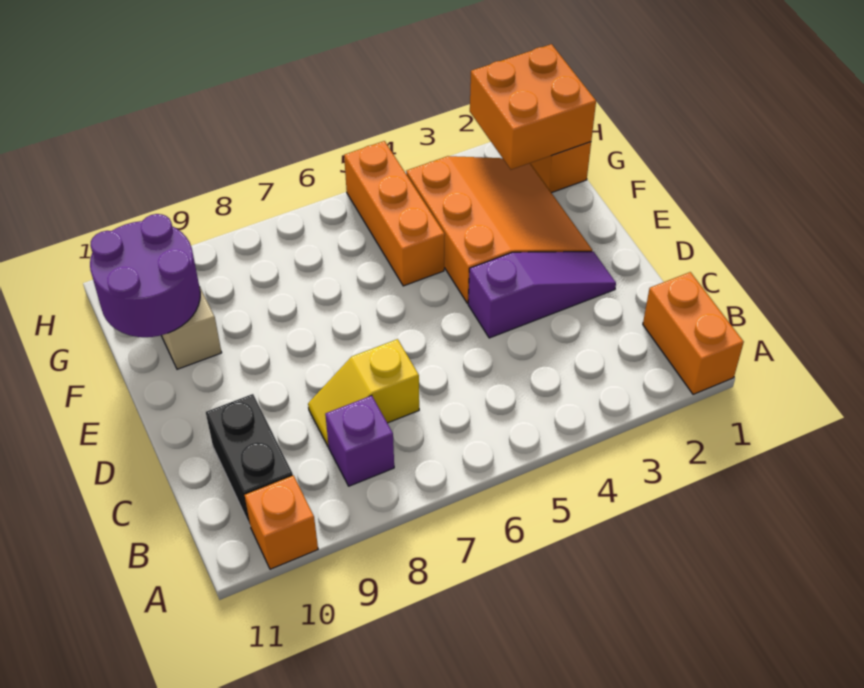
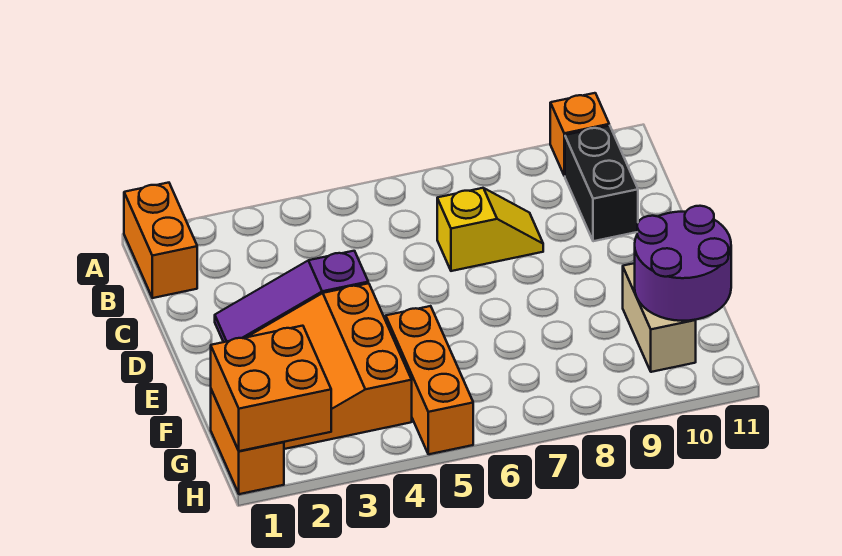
purple brick B8 level 1 -> none

